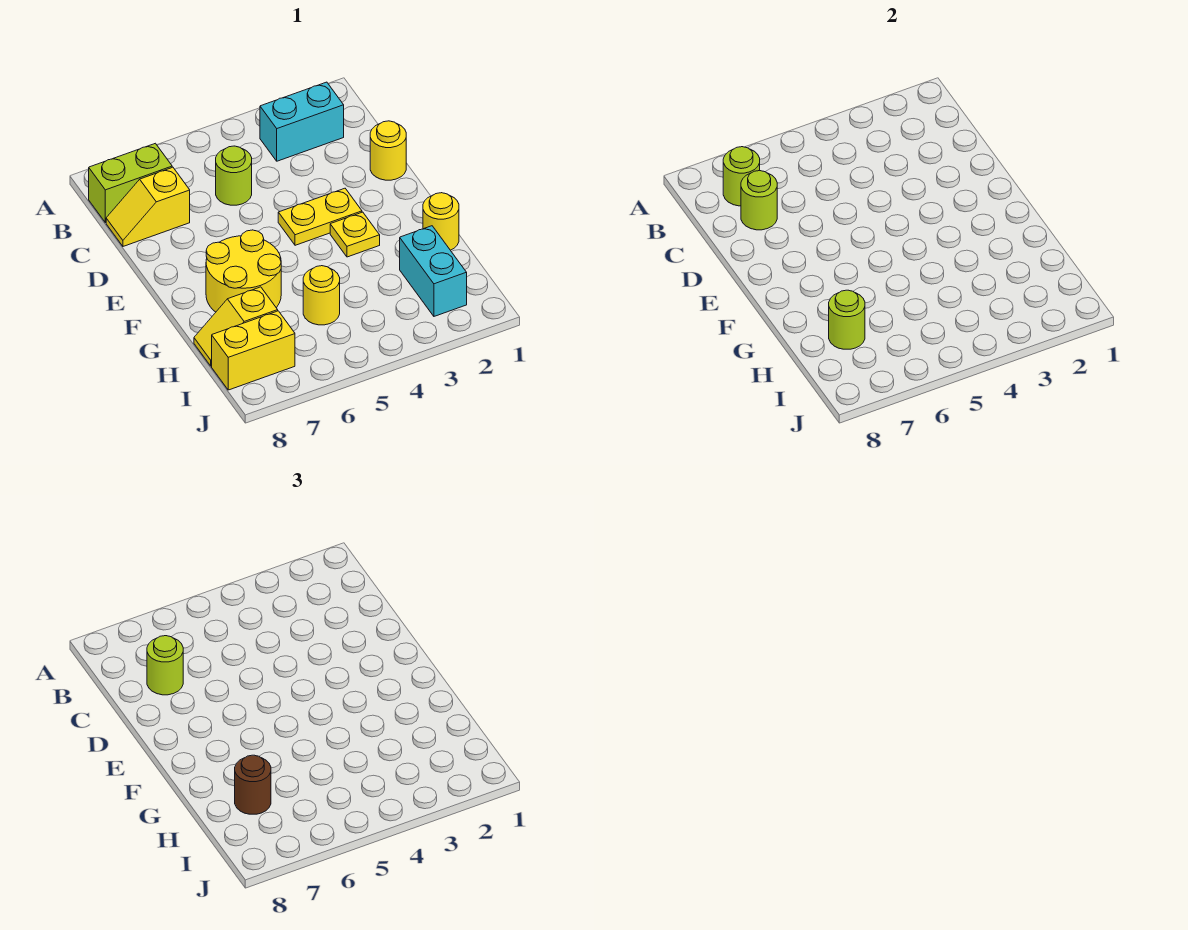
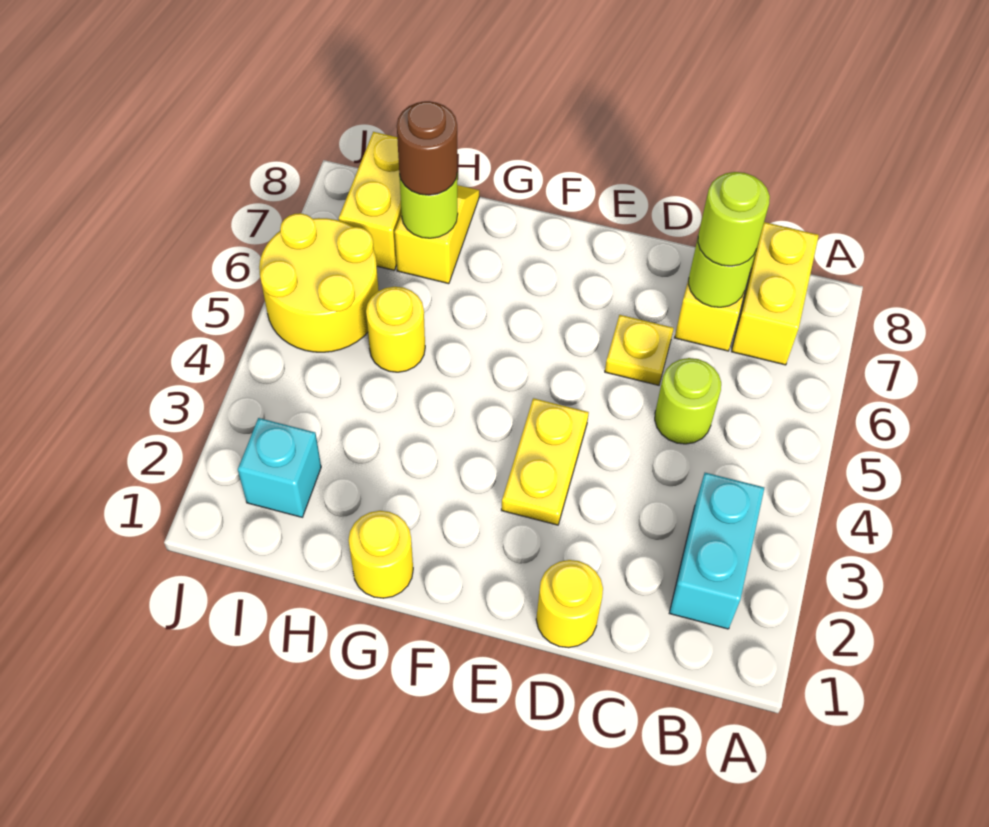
lime brick B7:B8 level 1 -> yellow brick B7:B8 level 1
lime round brick B7 level 2 -> none
yellow plate F3 level 1 -> yellow plate D6 level 1
yellow round brick F6:G7 level 1 -> yellow round brick I5:J6 level 1
cyan brick H2:I2 level 1 -> cyan brick I2 level 1

